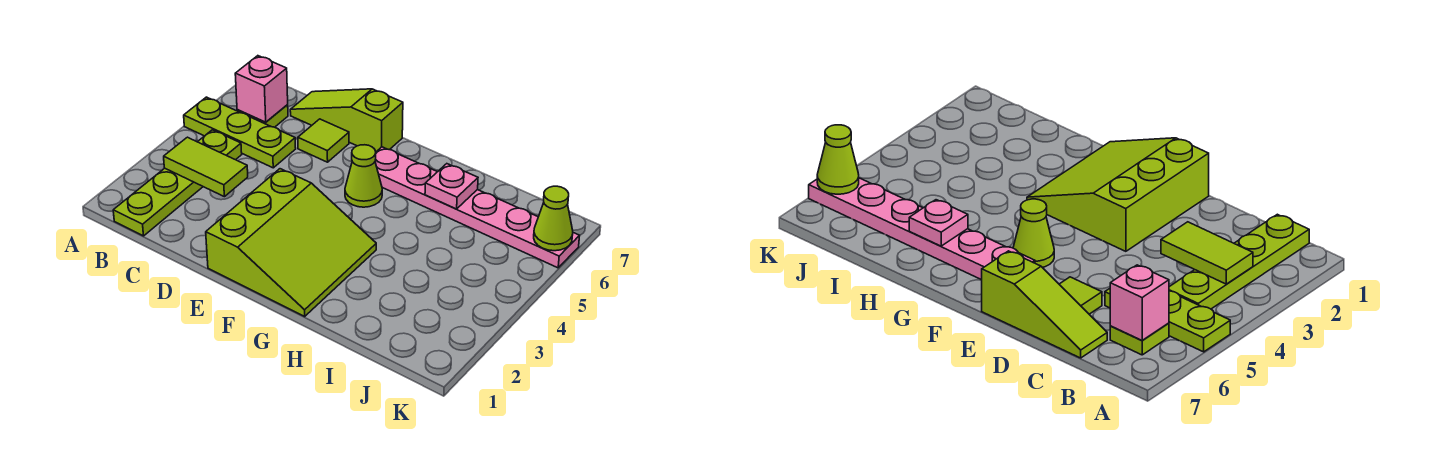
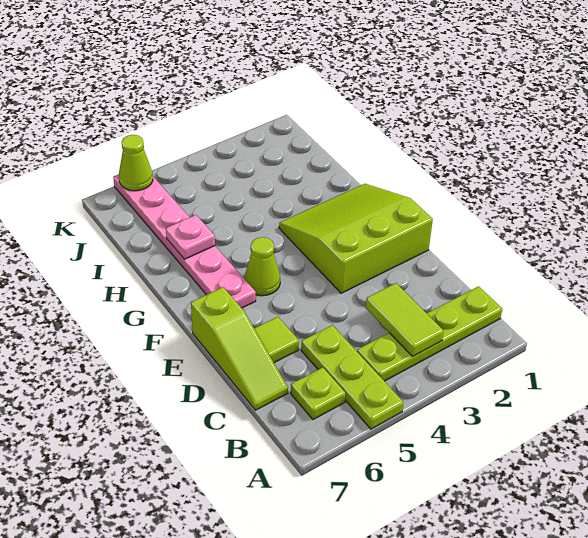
pink brick B6 level 2 -> none

